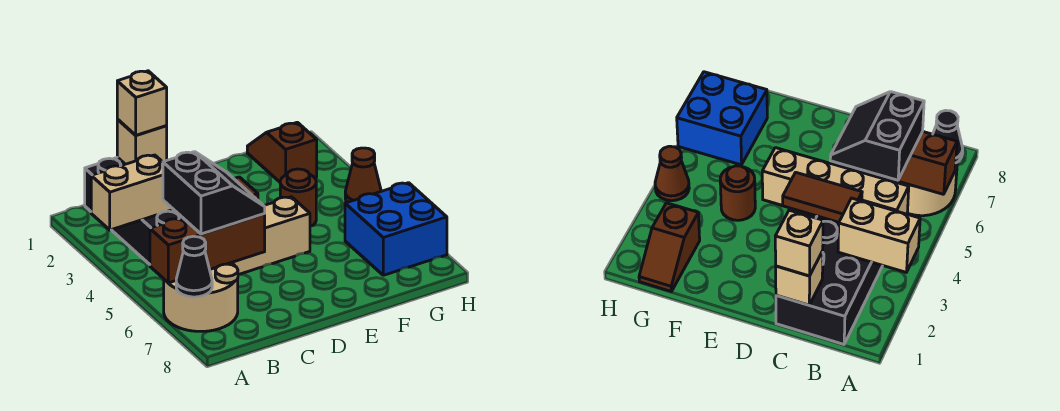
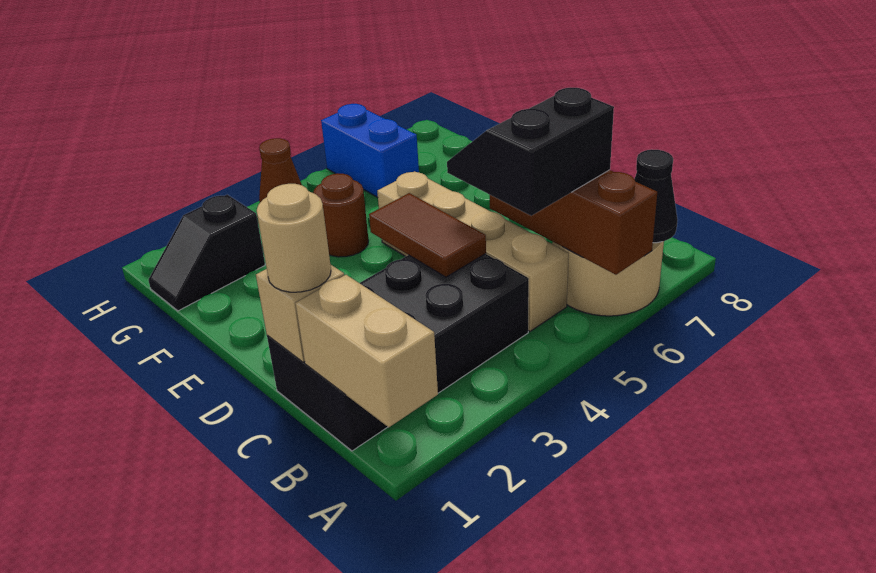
tan brick A3:B3 level 2 -> tan brick A1:B1 level 2
tan brick C1 level 3 -> tan round brick C1 level 3
brown slope G1:G2 level 1 top 2 -> black slope G1:G2 level 1 top 2
blue brick G6:H7 level 1 -> blue brick G6:H6 level 1

